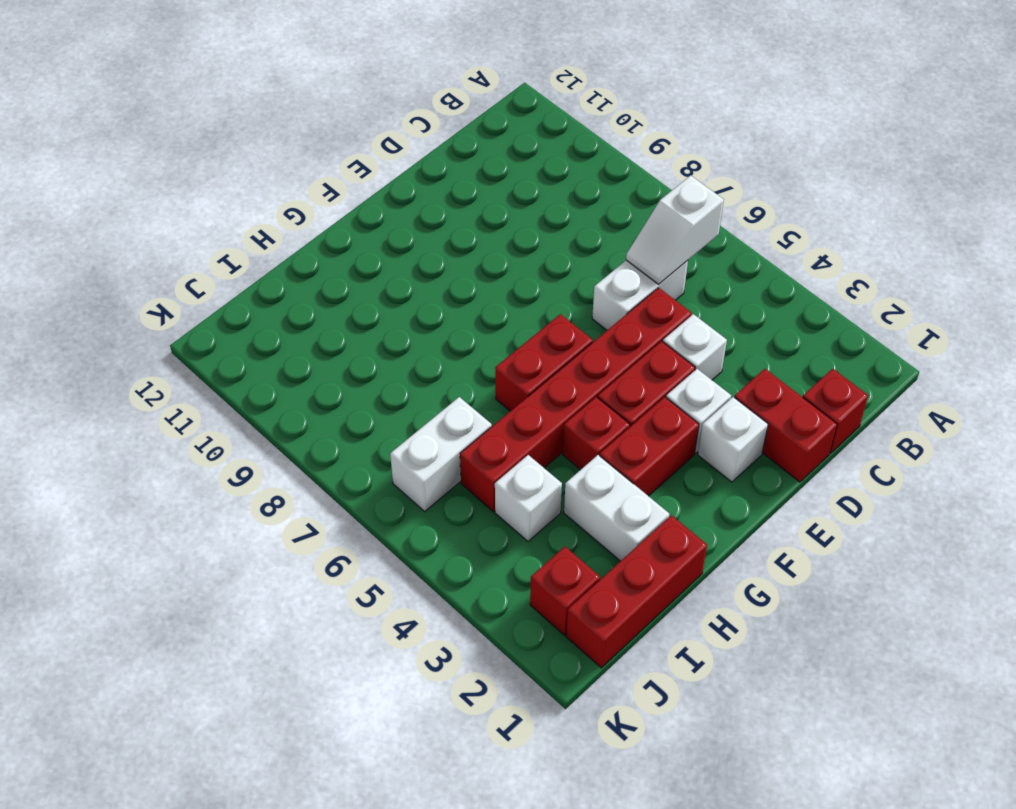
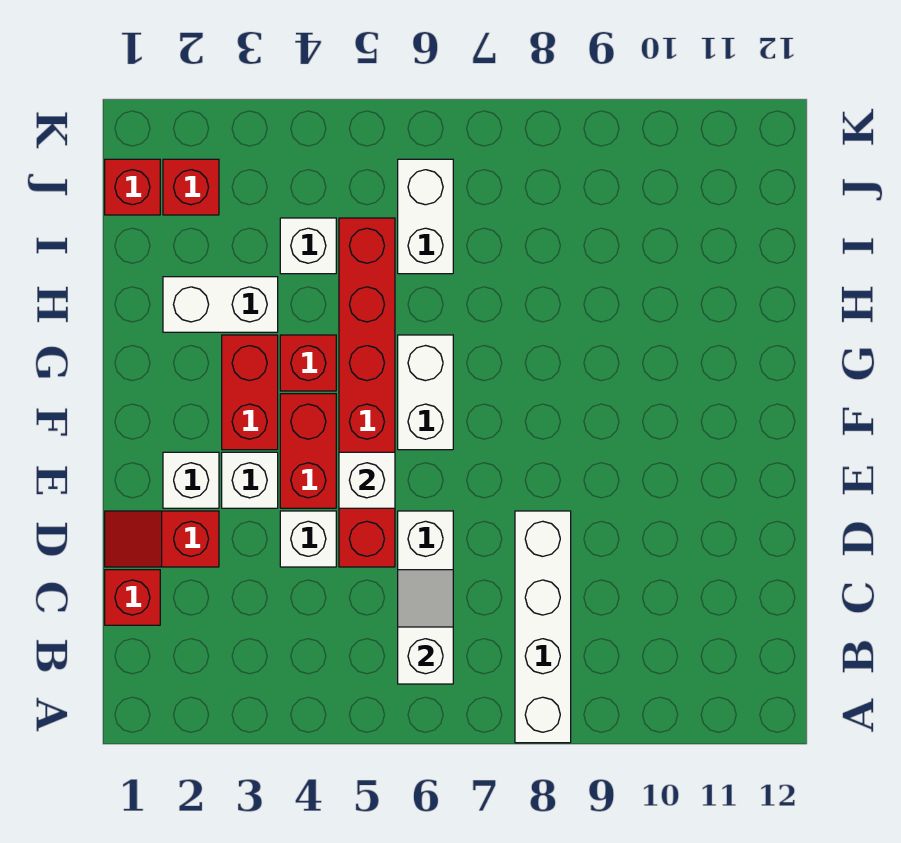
none -> white brick A8:D8 level 1
red brick D1:D2 level 1 -> red slope D1:D2 level 1 top 2
none -> white brick E5 level 2
red brick F6:G6 level 1 -> white brick F6:G6 level 1
red brick H1:J1 level 1 -> red brick J1 level 1

